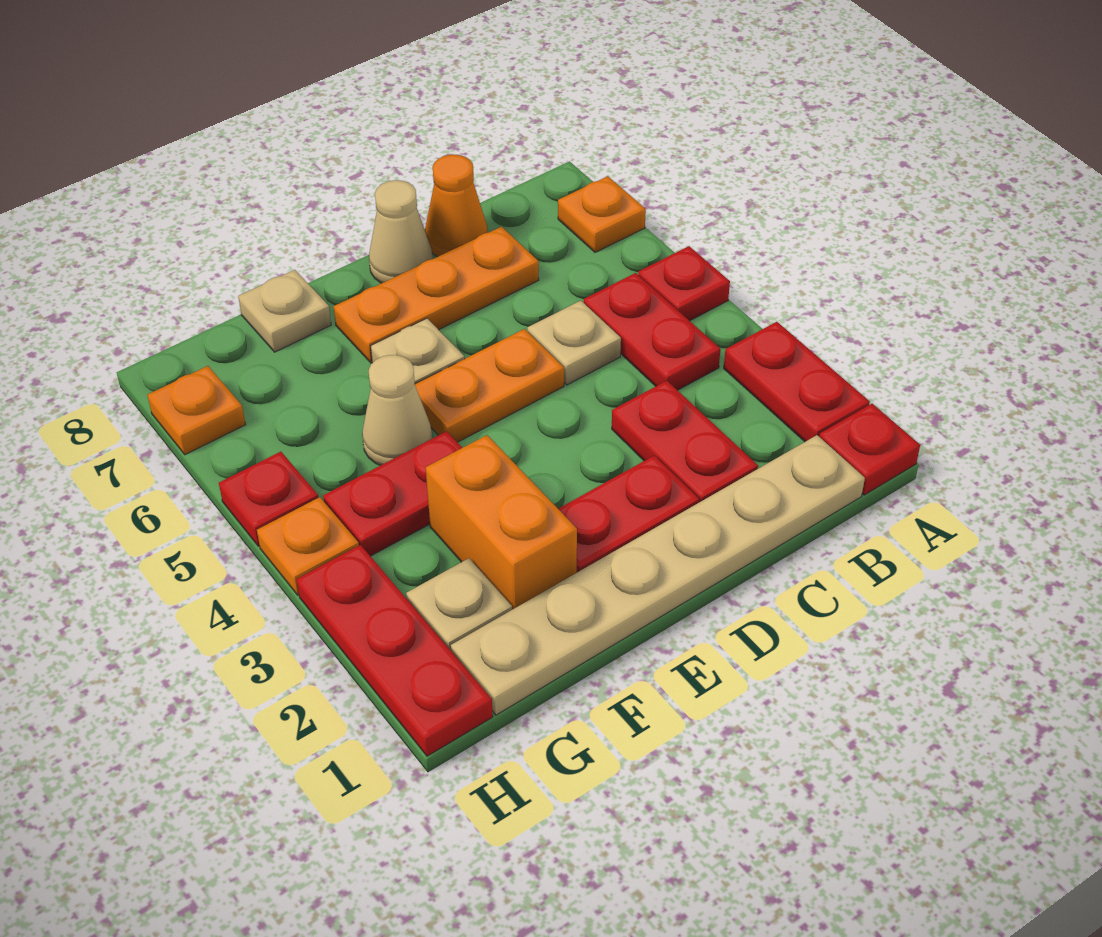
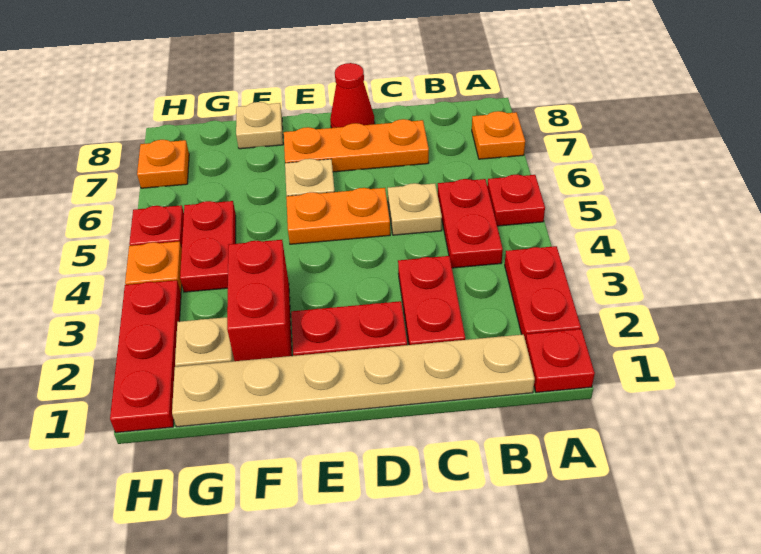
orange cone C8 level 1 -> none
tan cone D8 level 1 -> red cone D8 level 1
orange brick F2:F3 level 1 -> red brick F2:F3 level 1
red plate F4:G4 level 1 -> red plate G4:G5 level 1
tan cone F5 level 1 -> none

